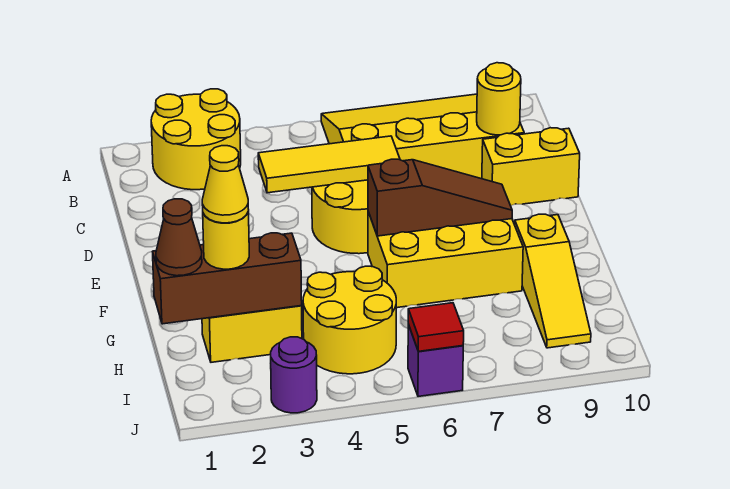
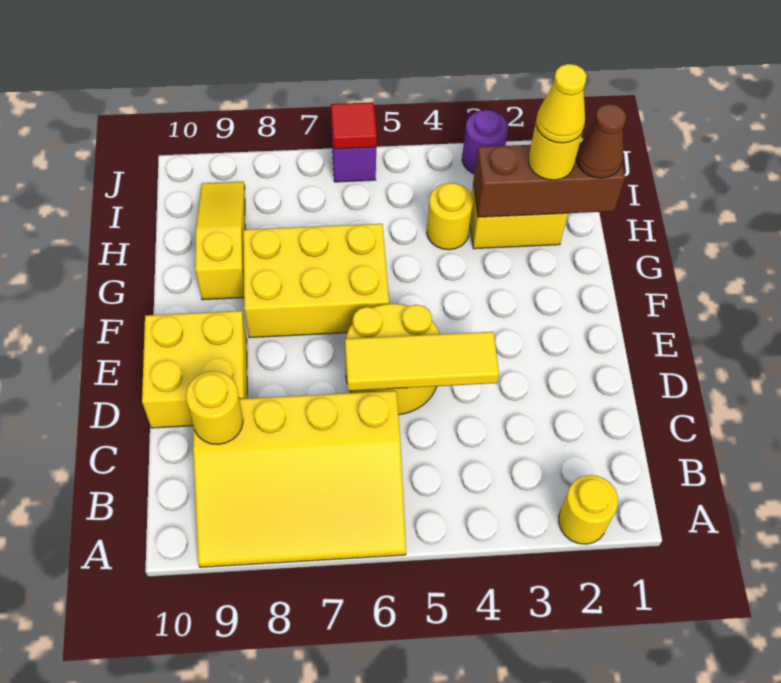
yellow round brick A2:B3 level 1 -> yellow round brick A2 level 1
yellow brick D9:D10 level 1 -> yellow brick D9:E10 level 1
brown slope F6:F8 level 2 top 6 -> none
yellow round brick H4:I5 level 1 -> yellow round brick H4 level 1

